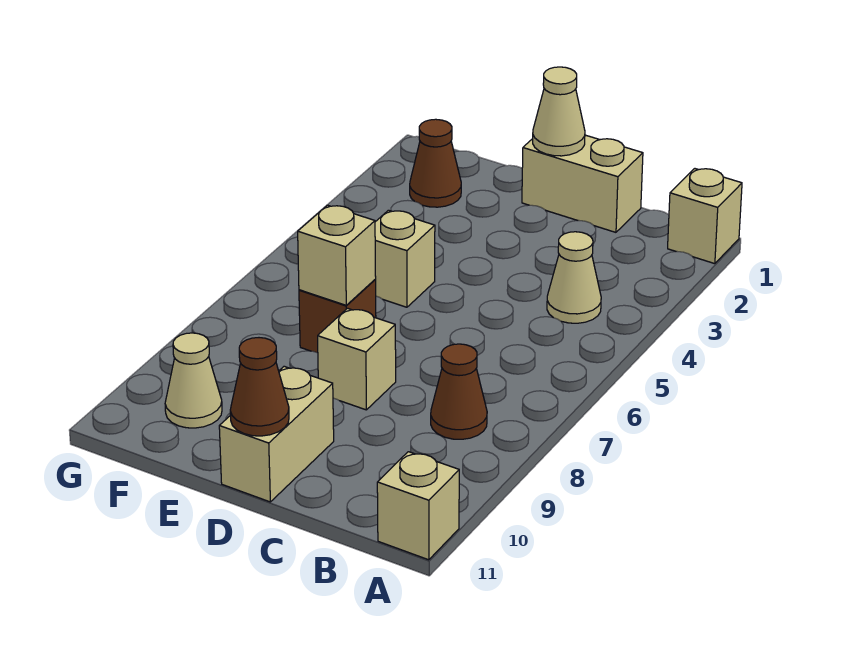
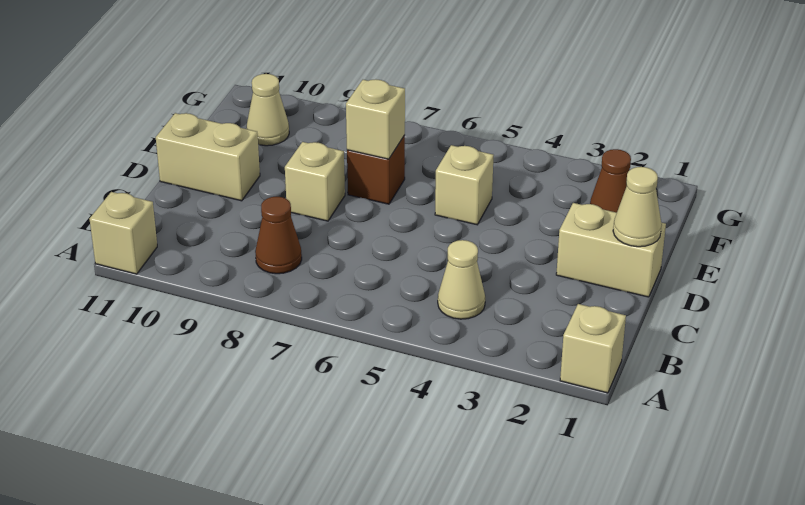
tan brick C1:D1 level 1 -> tan brick D1:D2 level 1
brown cone D11 level 2 -> none

